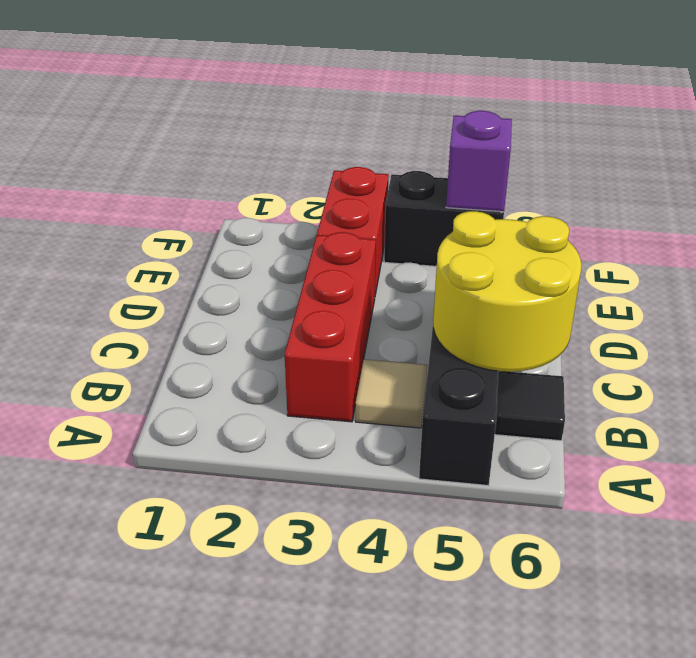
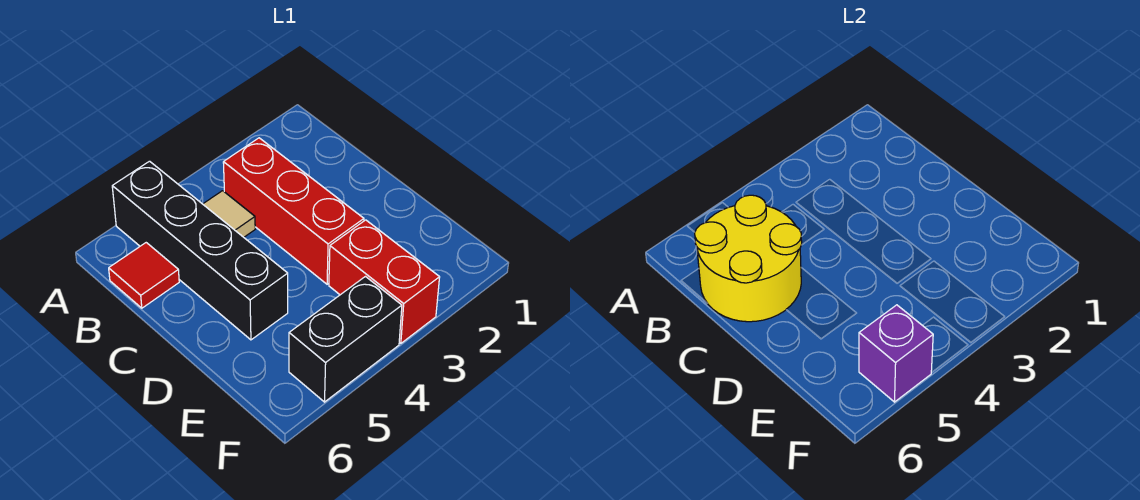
black tile B6 level 1 -> red tile B6 level 1

